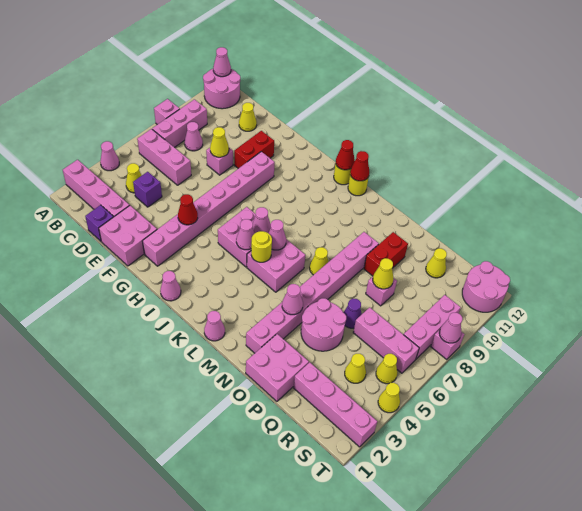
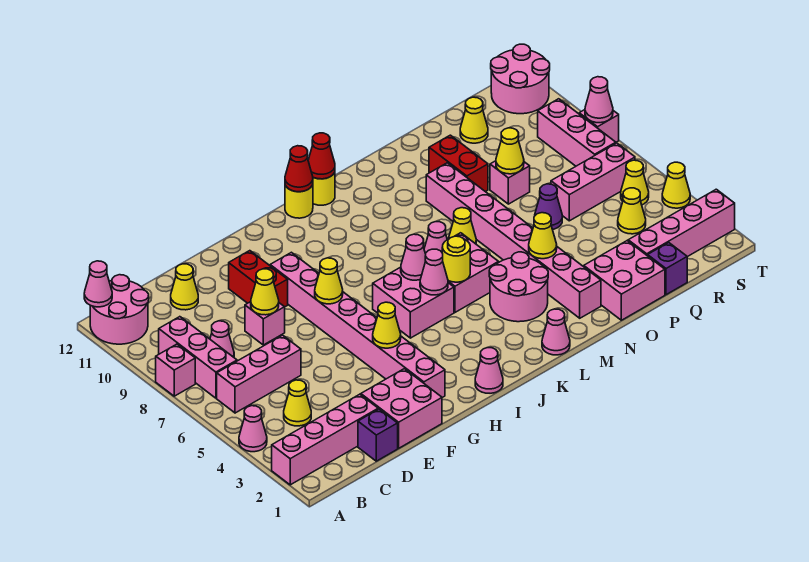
purple brick D4 level 1 -> purple brick Q1 level 1
red cone G4 level 2 -> yellow cone G4 level 2
none -> yellow cone G7 level 2
pink cone N4 level 2 -> yellow cone N4 level 2
pink round brick O4:P5 level 1 -> pink round brick L3:M4 level 1

